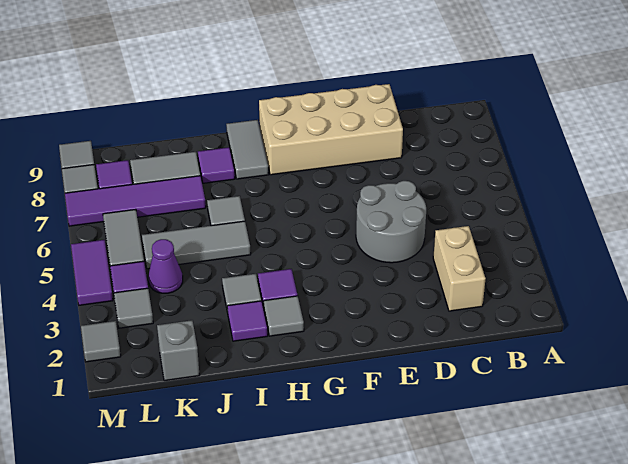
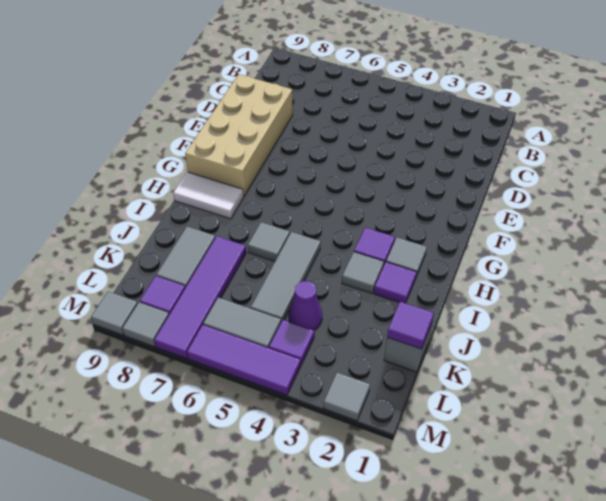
tan brick C2:C3 level 1 -> none
grey round brick D4:E5 level 1 -> none
grey tile H8:H9 level 1 -> white tile H8:H9 level 1
purple tile I8 level 1 -> purple tile K1 level 2
grey tile L3 level 1 -> none
purple tile M4:M5 level 1 -> purple tile M4:M6 level 1

